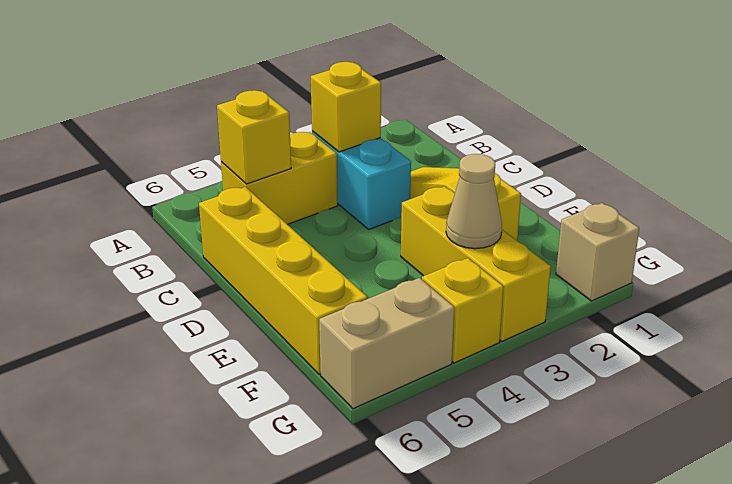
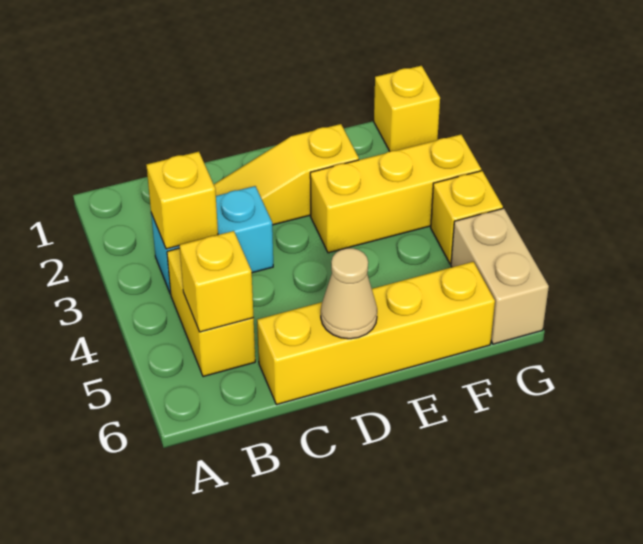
tan cone F3 level 2 -> tan cone D6 level 2
tan brick G1 level 1 -> yellow brick G1 level 1

